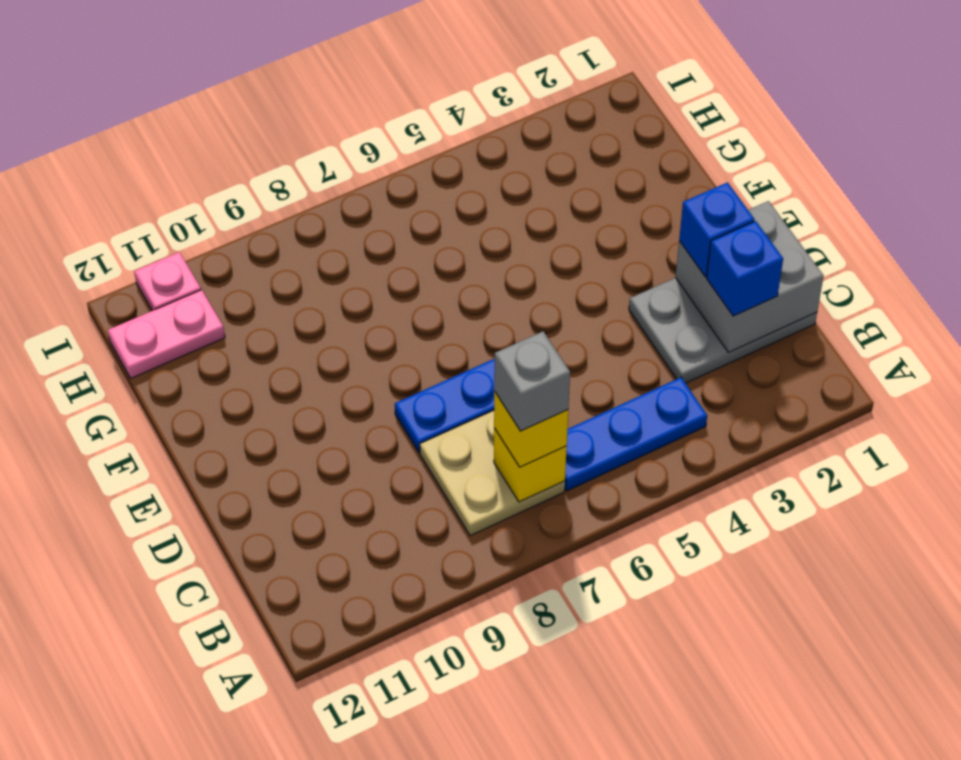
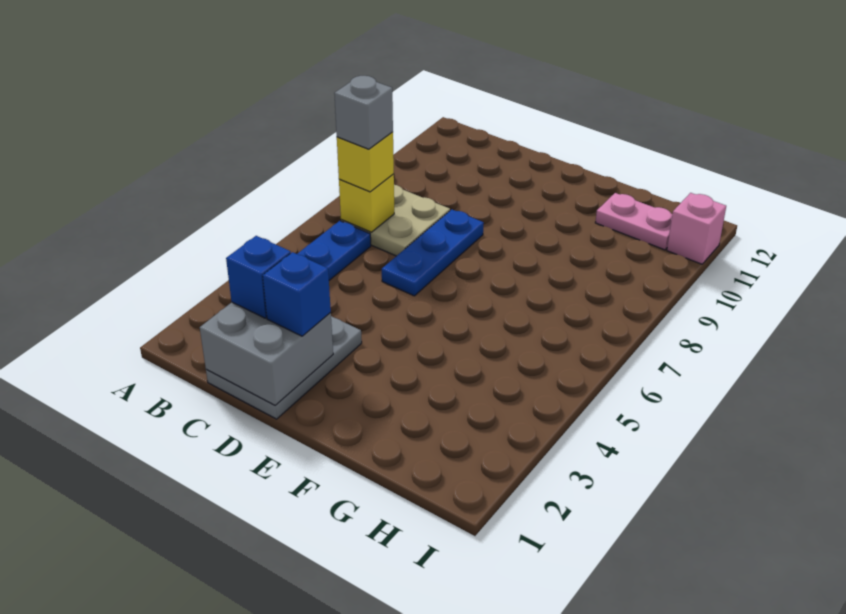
pink plate H11:H12 level 1 -> pink plate G11:H11 level 1
pink plate I11 level 1 -> pink brick I11 level 1

